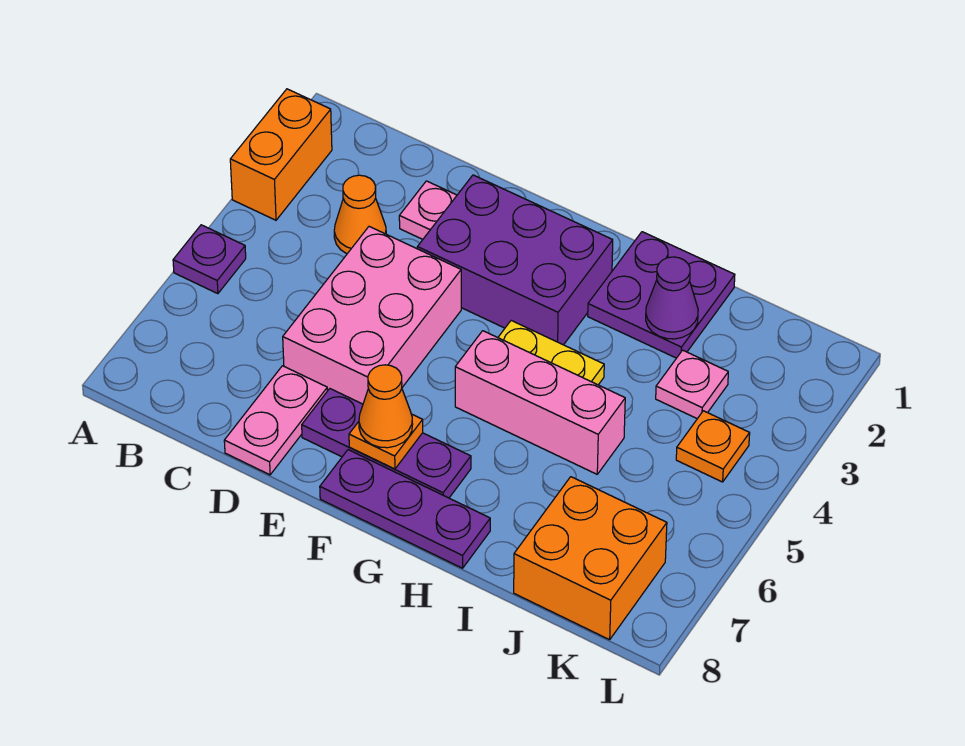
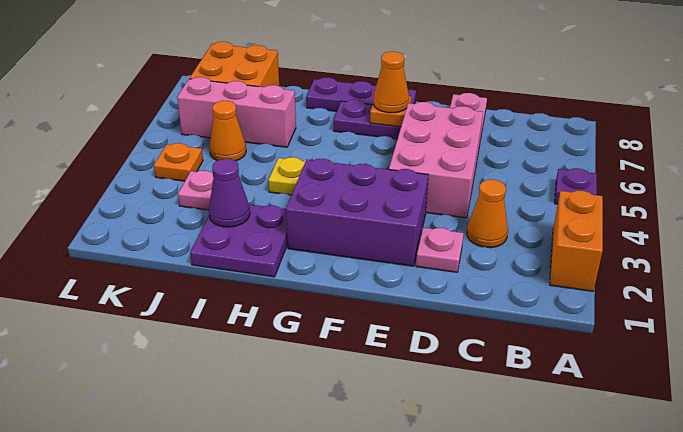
pink brick G5:I5 level 1 -> pink brick I6:K6 level 1
none -> orange cone J5 level 1

